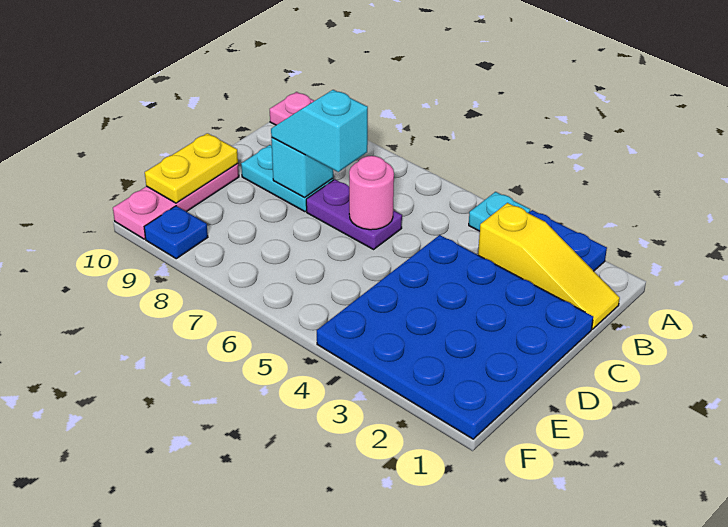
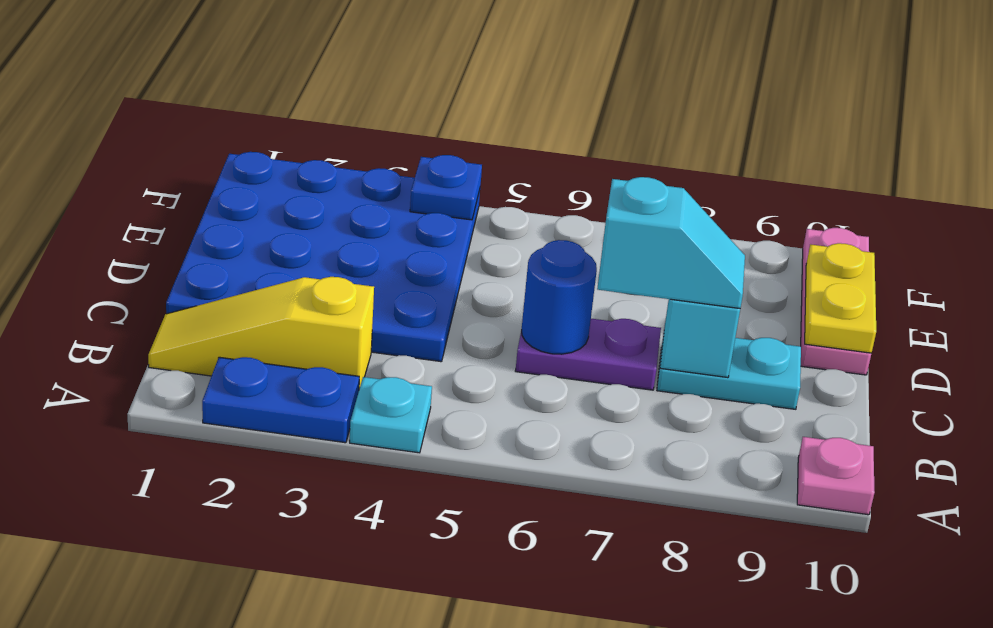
pink round brick C6 level 2 -> blue round brick C6 level 2
blue plate F9 level 1 -> blue plate F4 level 2

